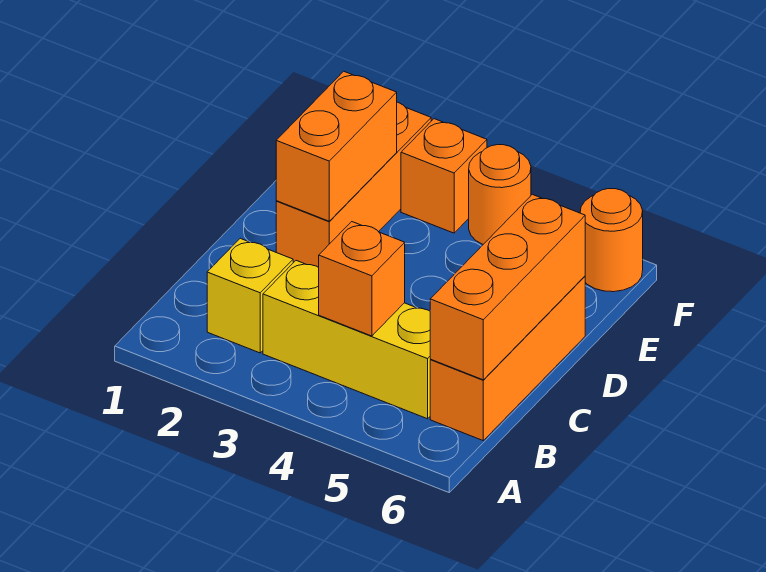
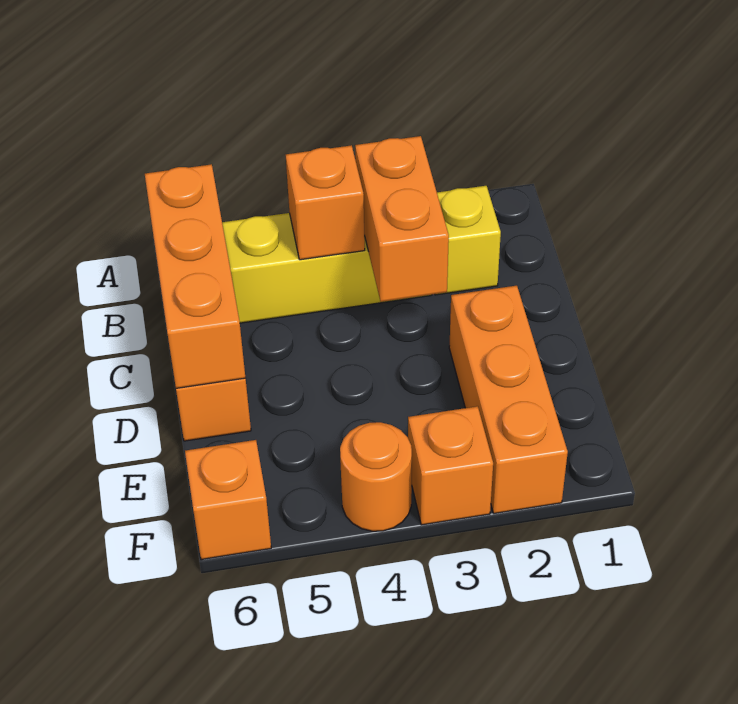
orange brick D2:E2 level 2 -> orange brick B3:C3 level 2
orange round brick F6 level 1 -> orange brick F6 level 1

